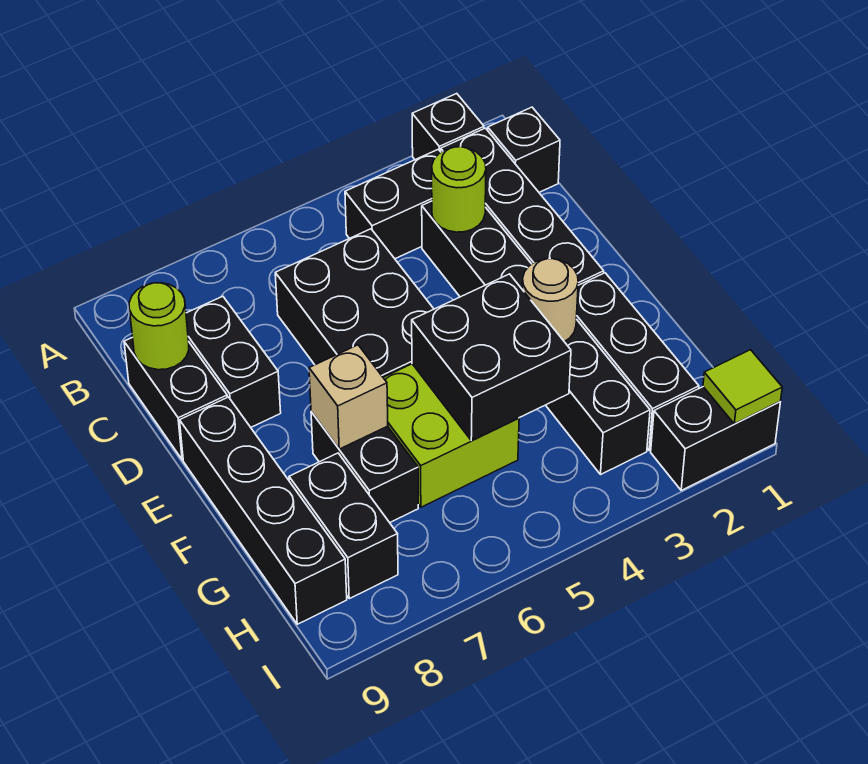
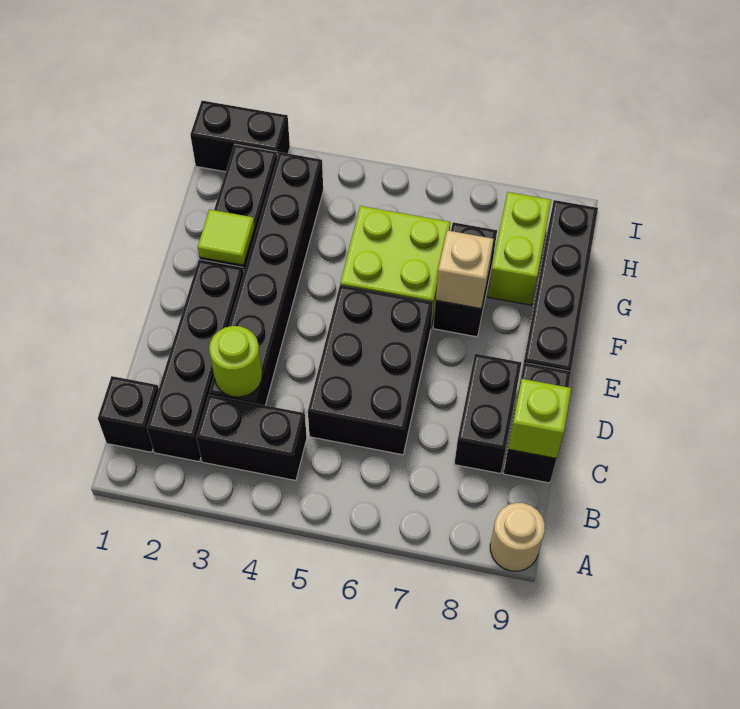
black brick A2 level 1 -> none
lime round brick C9 level 2 -> lime brick C9 level 2
tan round brick F3 level 2 -> tan round brick A9 level 1
black brick F4:G5 level 2 -> none
black brick G8:H8 level 1 -> lime brick G8:H8 level 1
lime tile I1 level 2 -> lime tile F2 level 2

